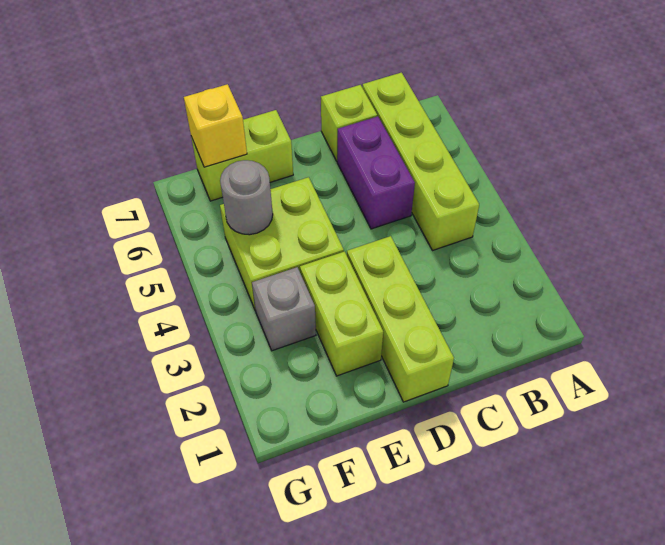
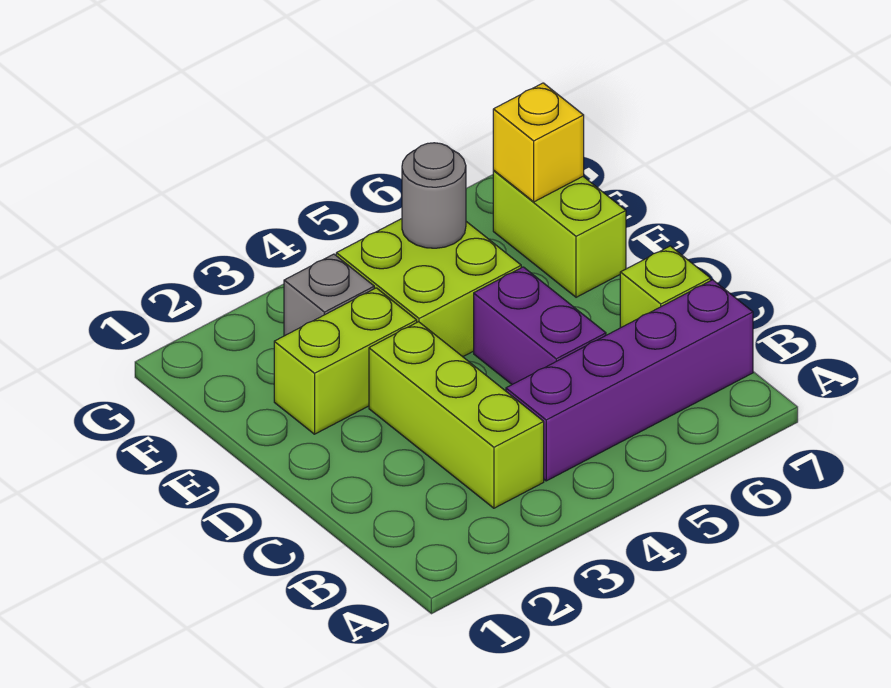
lime brick B4:B7 level 1 -> purple brick B4:B7 level 1
purple brick C5:C6 level 1 -> purple brick C5:D5 level 1
lime brick D1:D3 level 1 -> lime brick B3:D3 level 1

